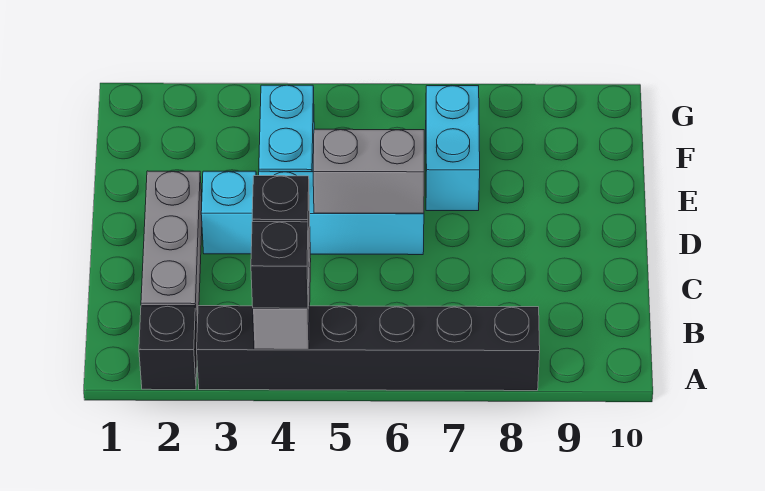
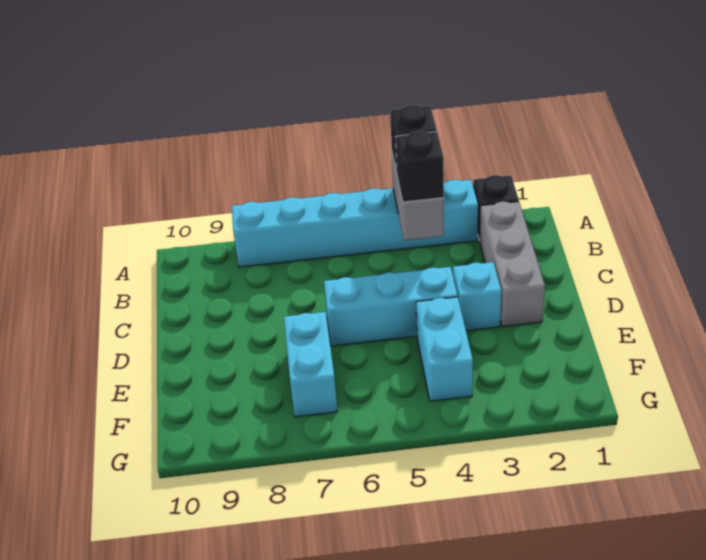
black brick A3:A8 level 1 -> cyan brick A3:A8 level 1
grey brick D5:D6 level 2 -> none

